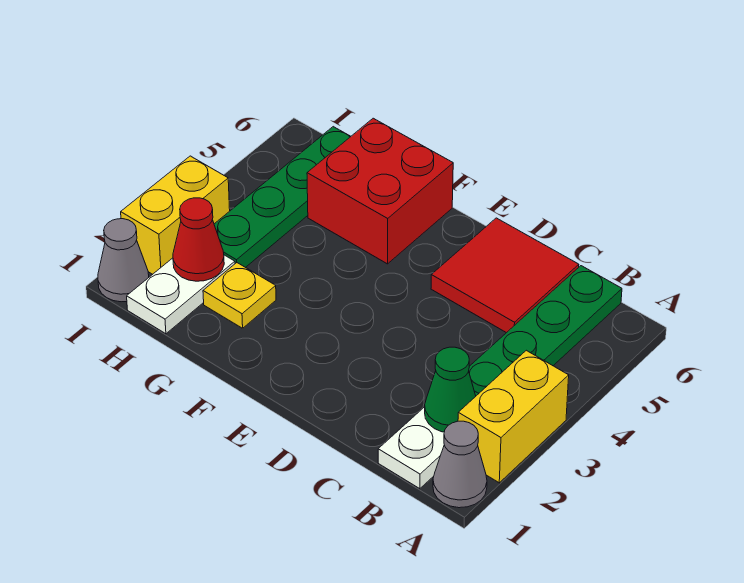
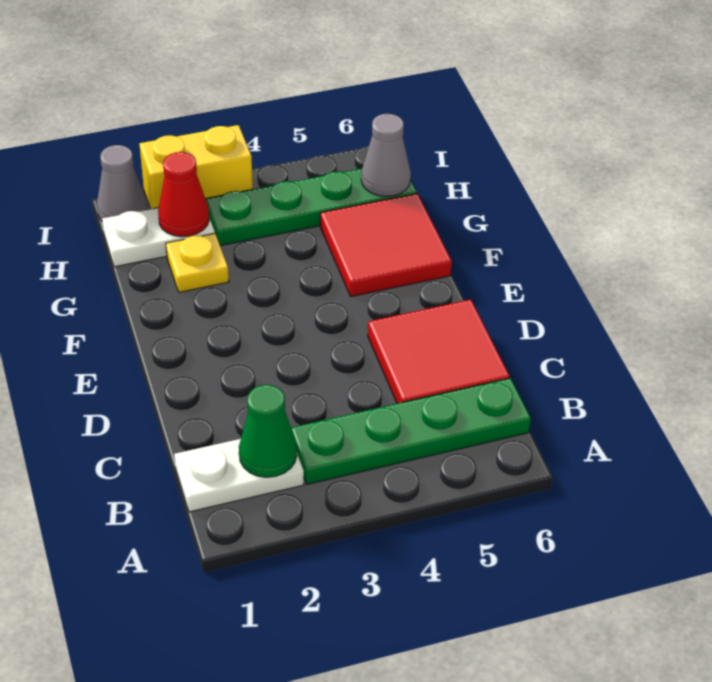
grey cone A1 level 1 -> grey cone H6 level 2
yellow brick A2:A3 level 1 -> none
red brick F5:G6 level 1 -> red tile F5:G6 level 1

